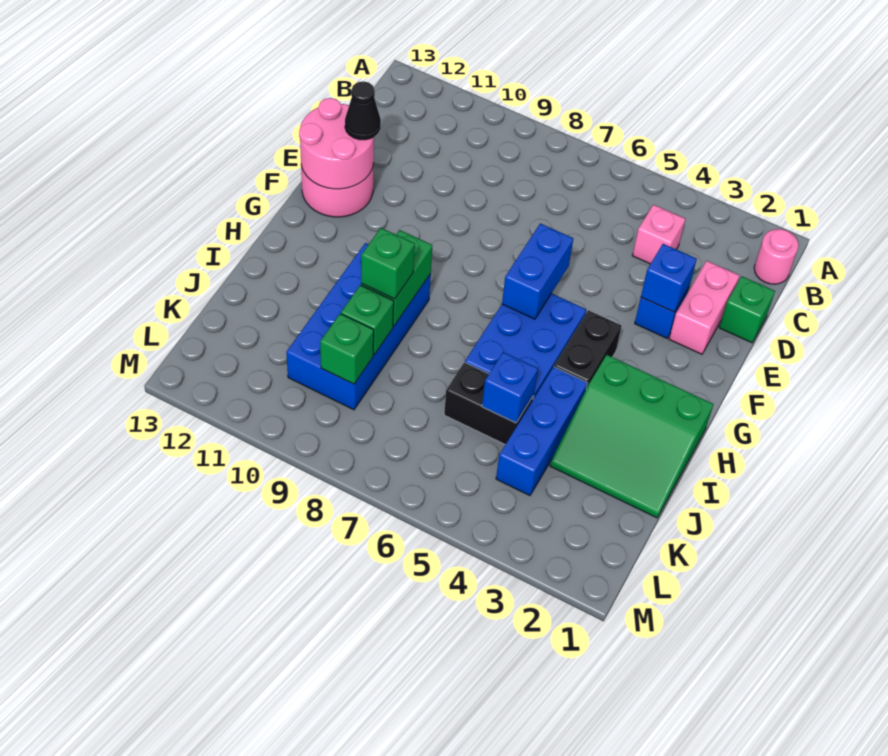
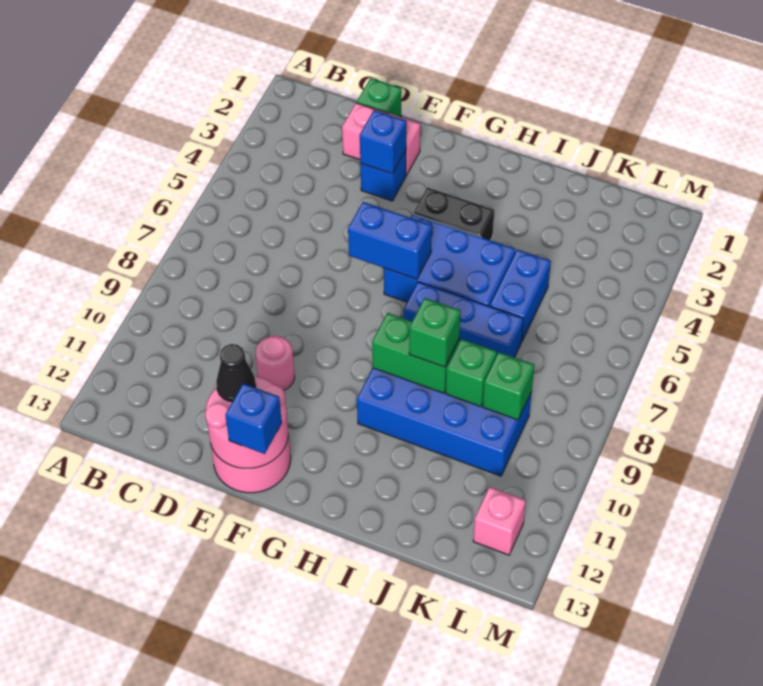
pink round brick B1 level 1 -> pink round brick E10 level 1
pink brick C4 level 1 -> pink brick L12 level 1
green slope H1:J3 level 1 top H -> none
blue brick I4:K4 level 1 -> blue brick H7:J7 level 1
black brick J5:J6 level 1 -> blue brick J5:J6 level 1
blue brick J5 level 2 -> blue brick F13 level 3

